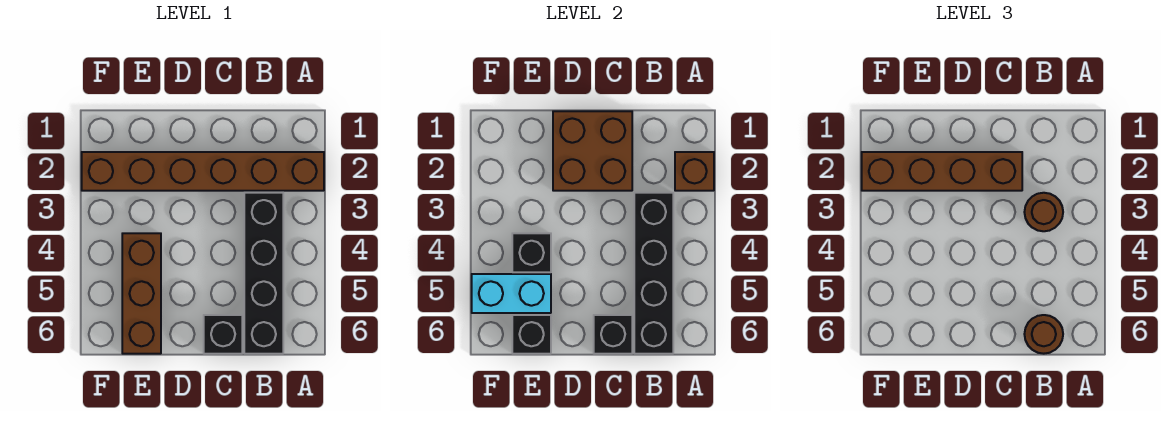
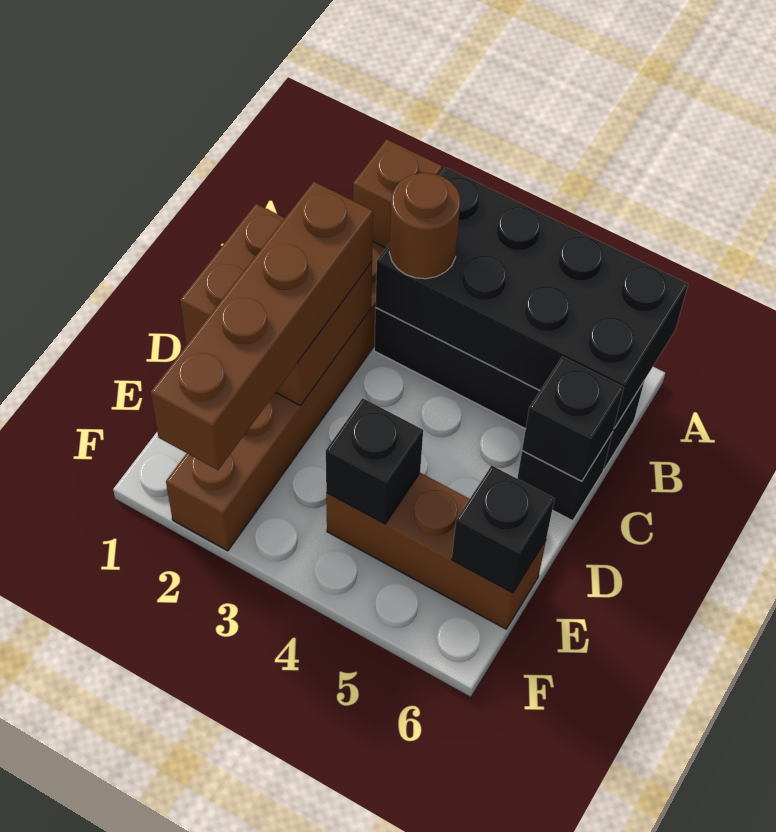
black brick B3:B6 level 2 -> black brick A3:B6 level 2
brown round brick B6 level 3 -> none
cyan brick E5:F5 level 2 -> none

